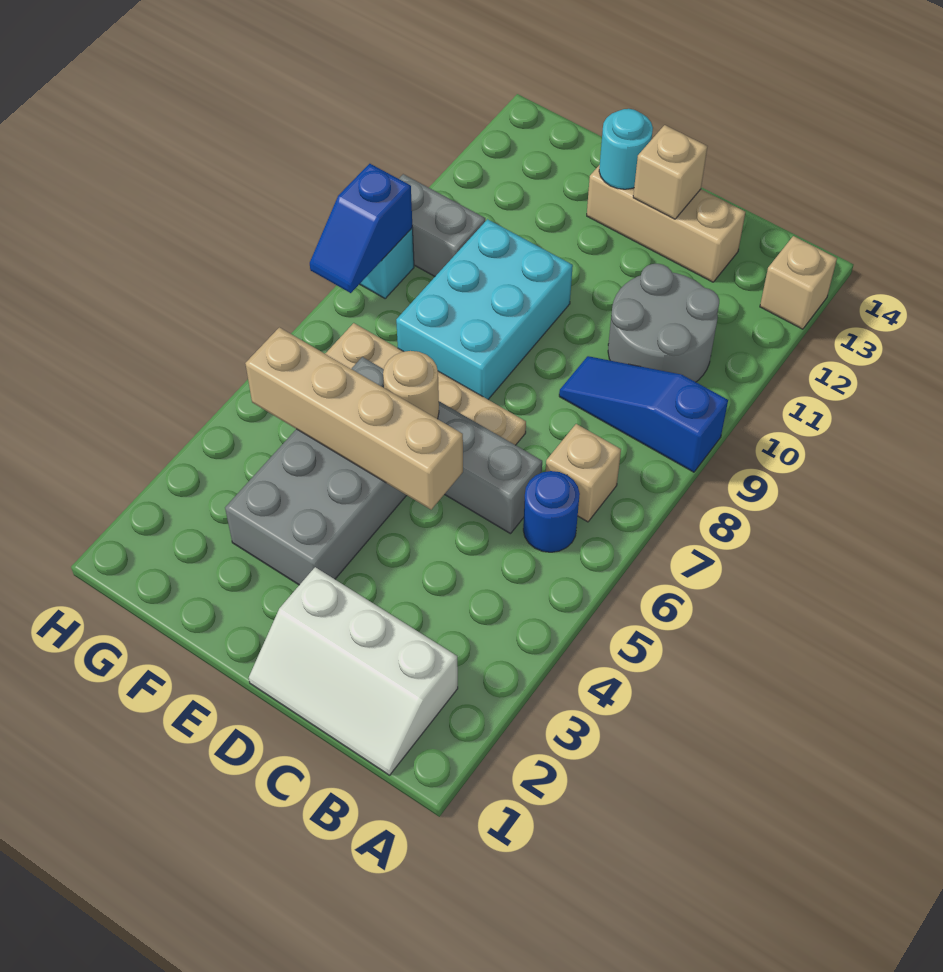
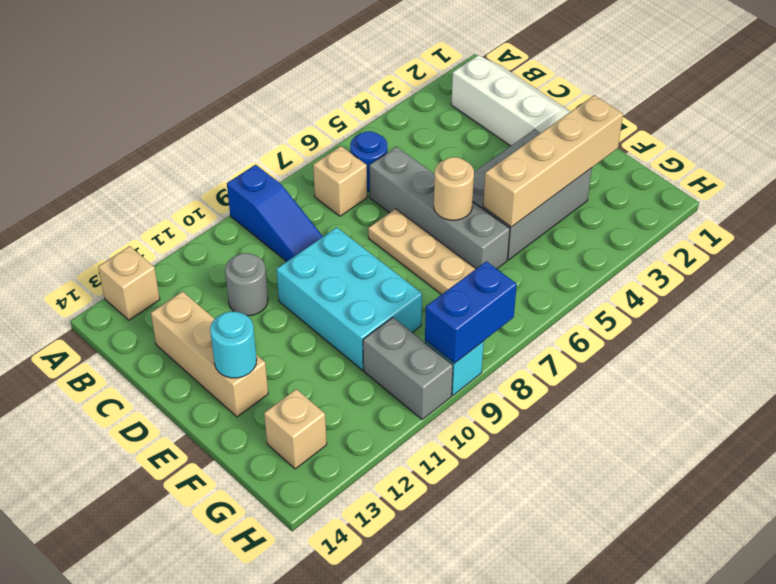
grey round brick B10:C11 level 1 -> grey round brick C11 level 1
tan brick D5:G5 level 2 -> tan brick F2:F5 level 2
tan brick D13 level 2 -> tan brick G13 level 1
cyan brick E8:F10 level 1 -> cyan brick D9:F10 level 1
blue slope H8:H9 level 2 top 9 -> blue brick H8:H9 level 2

